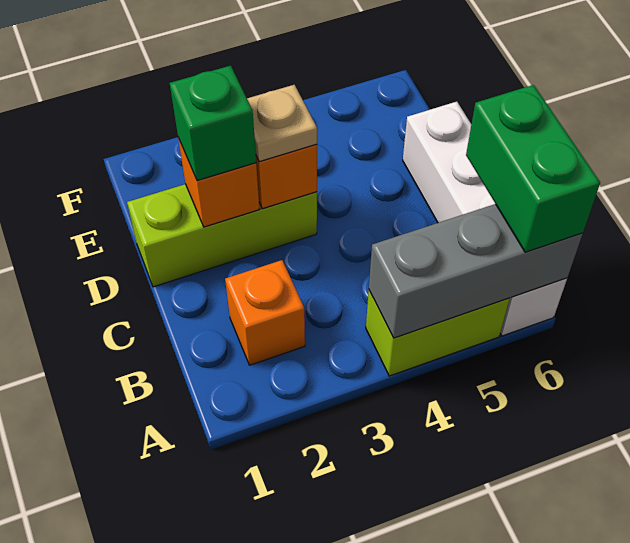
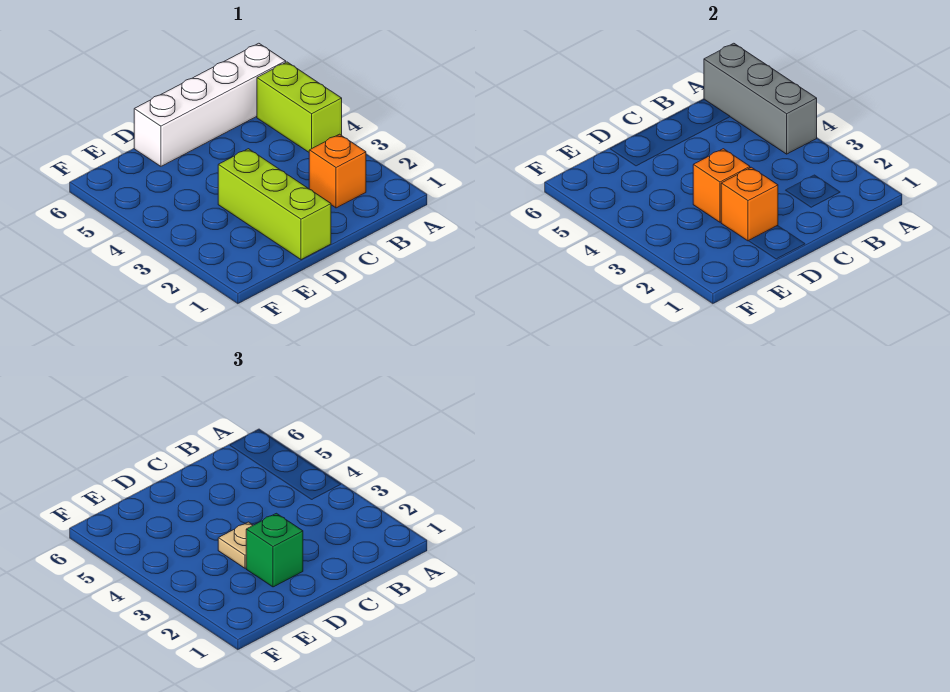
green brick A6:B6 level 3 -> none

